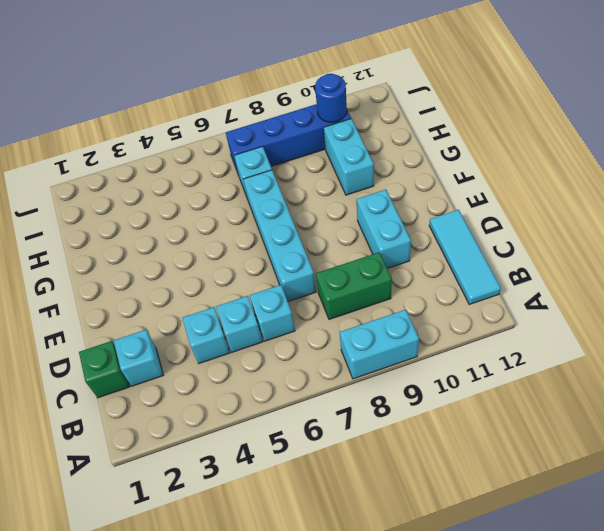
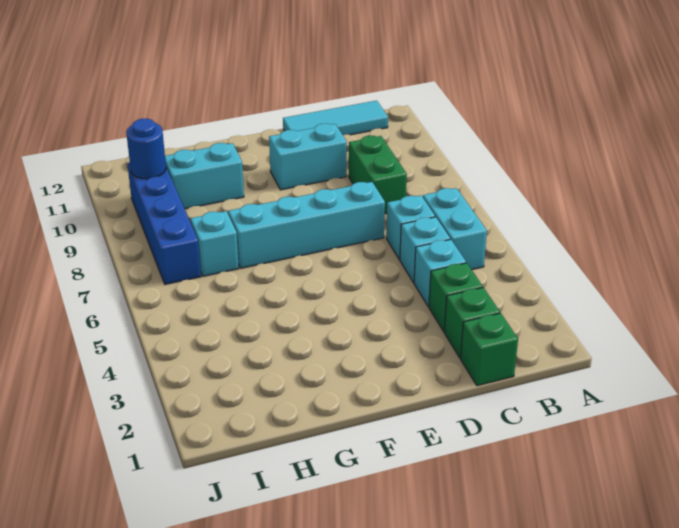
cyan brick A8:A9 level 1 -> cyan brick B5:B6 level 1
cyan brick C2 level 1 -> green brick C2 level 1
none -> green brick C3 level 1

